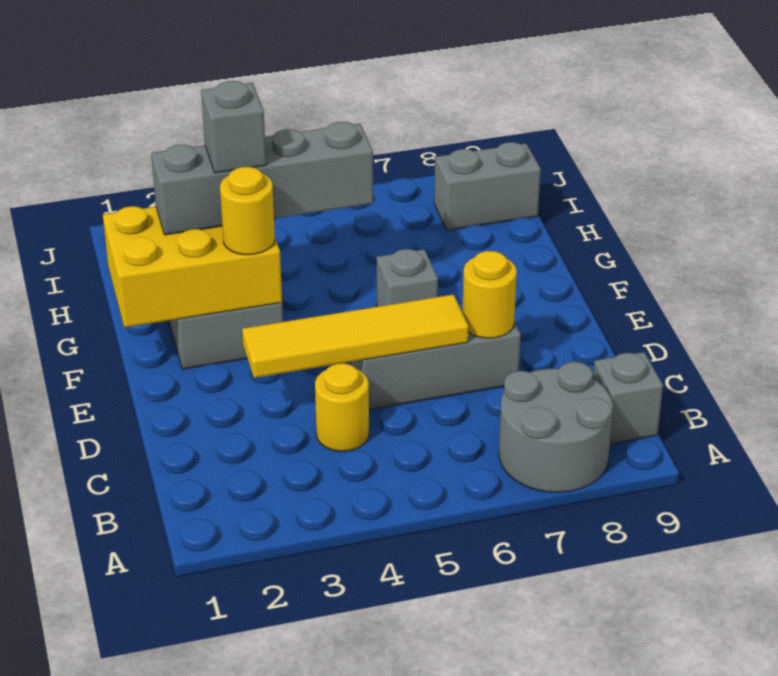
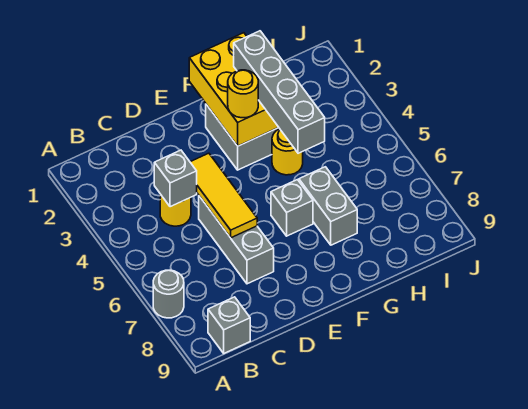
grey round brick A7:B8 level 1 -> grey round brick A7 level 1
yellow tile D3:D6 level 2 -> yellow tile D4:D6 level 2
yellow round brick D7 level 2 -> yellow round brick G4 level 1
grey brick G3 level 4 -> grey brick C4 level 2
grey brick I8:I9 level 1 -> grey brick G6:G7 level 1

